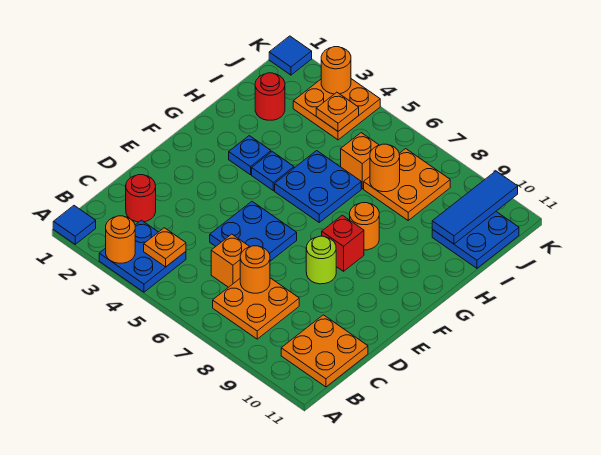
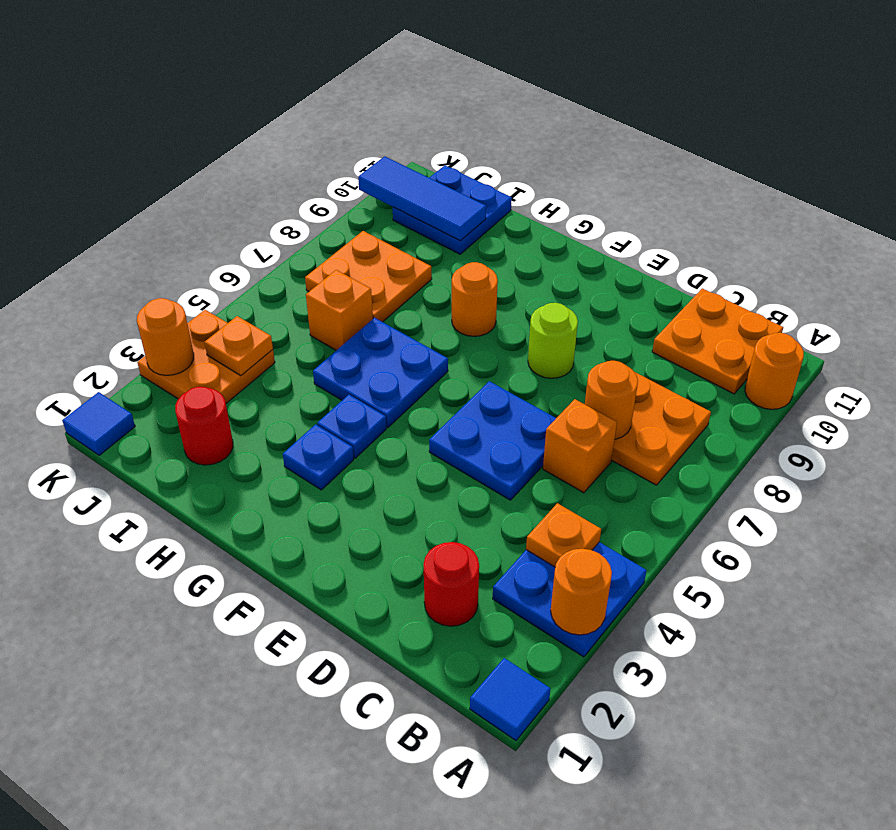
red brick F8 level 1 -> none
orange round brick I7 level 2 -> orange round brick A10 level 1

